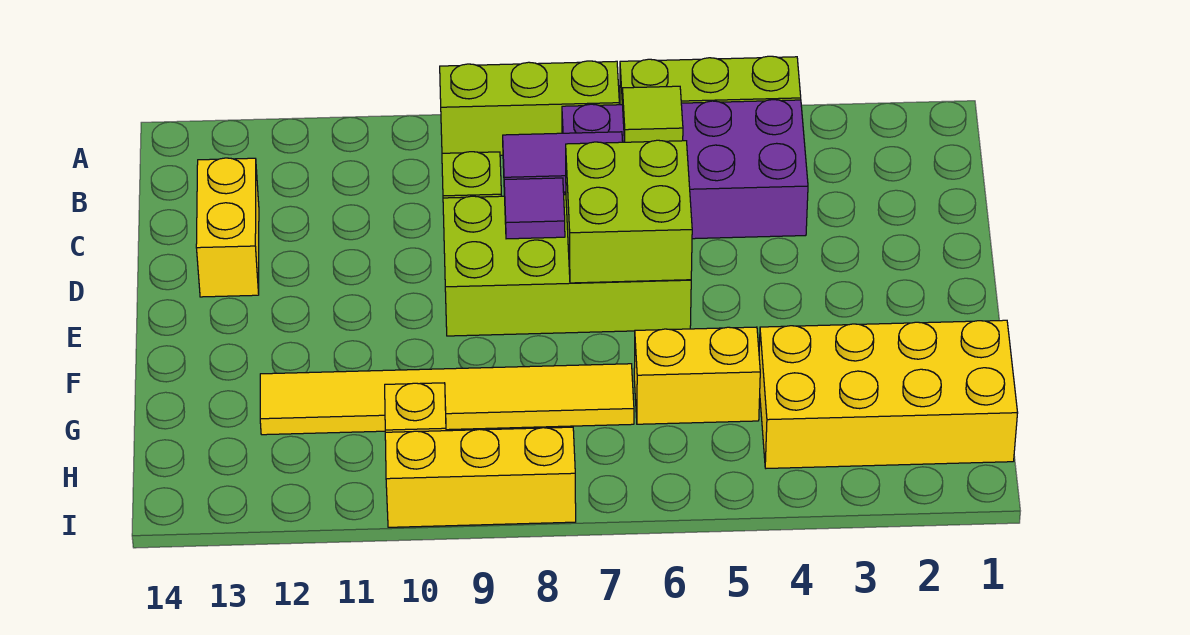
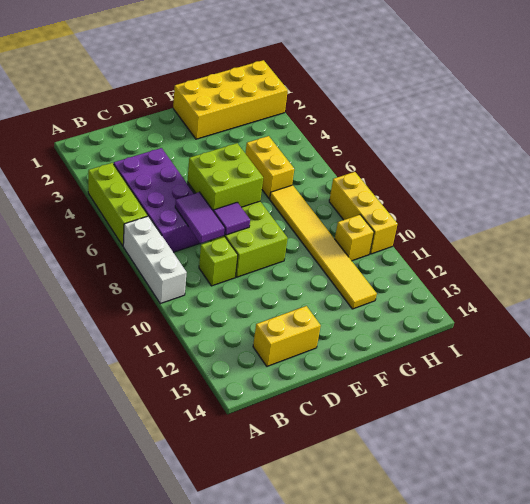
lime brick A7:A9 level 1 -> white brick A7:A9 level 1
lime tile B6 level 2 -> none
yellow brick G1:H4 level 1 -> yellow brick F1:I2 level 1

